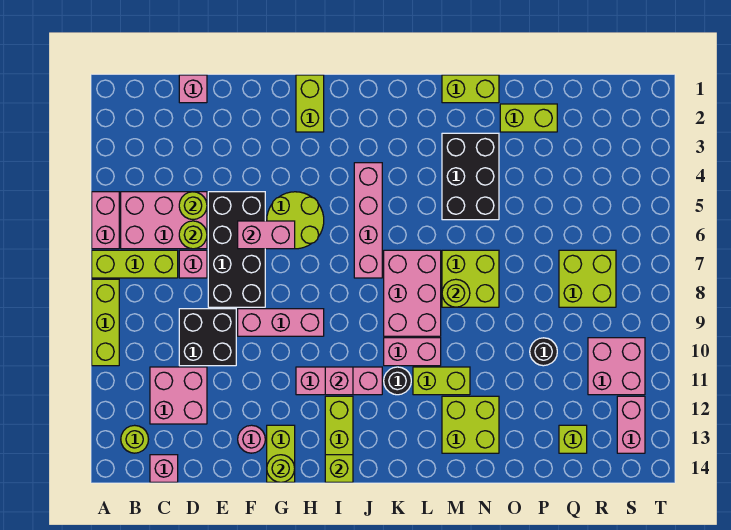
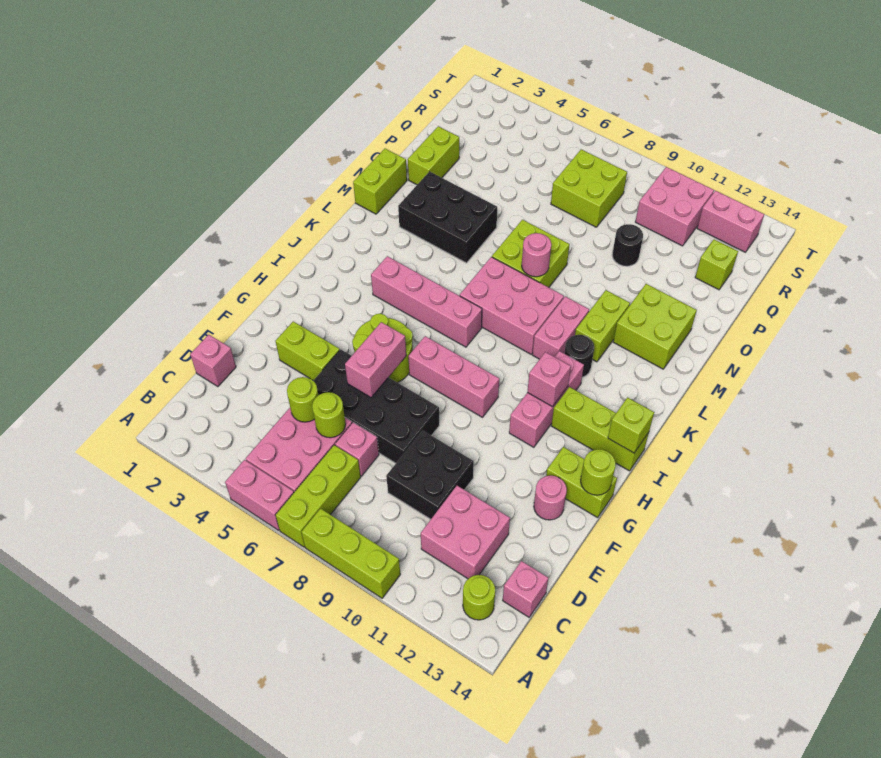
pink brick F9:H9 level 1 -> pink brick H7:H9 level 1
lime brick H1:H2 level 1 -> lime brick F3:F4 level 1
lime round brick M8 level 2 -> pink round brick M8 level 2

